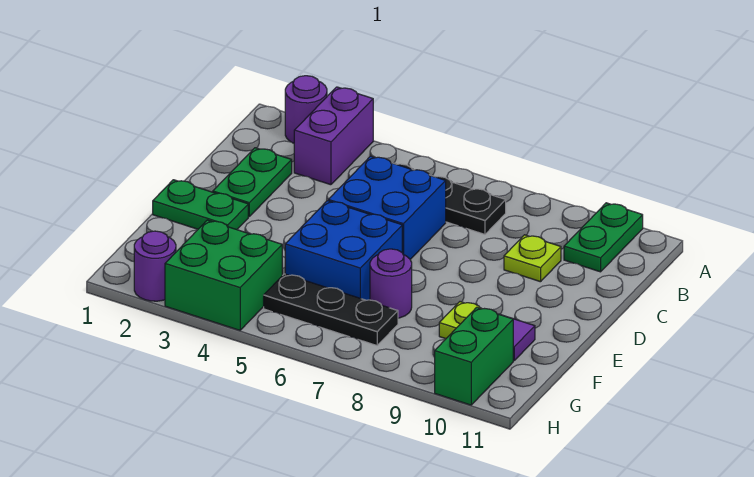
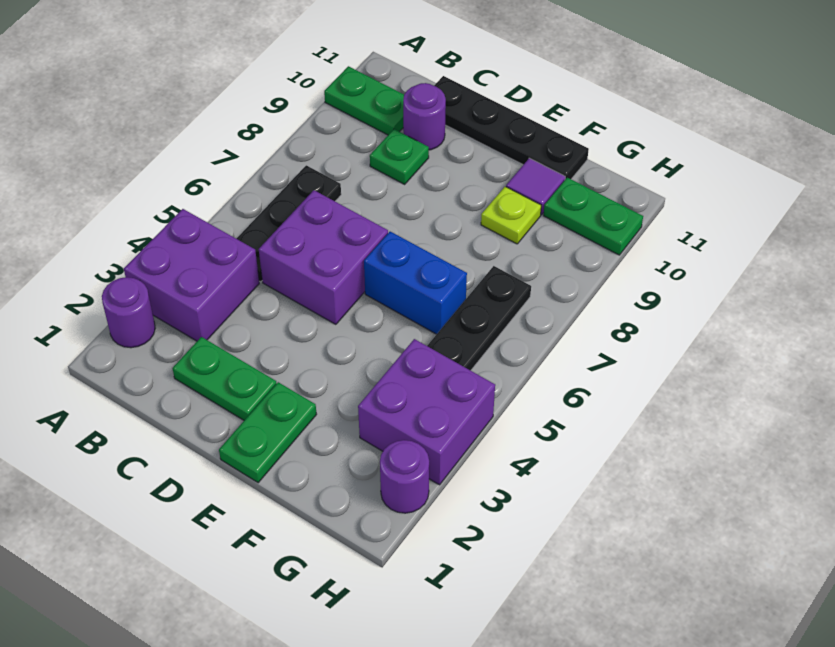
purple brick A3:B3 level 1 -> purple brick A3:B4 level 1
blue brick C5:D6 level 1 -> purple brick C5:D6 level 1
lime plate C9 level 1 -> green plate C9 level 1
none -> black plate C11:F11 level 1
blue brick E5:F6 level 1 -> blue brick E6:F6 level 1
purple round brick F7 level 1 -> purple round brick C10 level 1
green brick G3:H4 level 1 -> purple brick G3:H4 level 1
green brick G10:H10 level 1 -> green plate G10:H10 level 1

